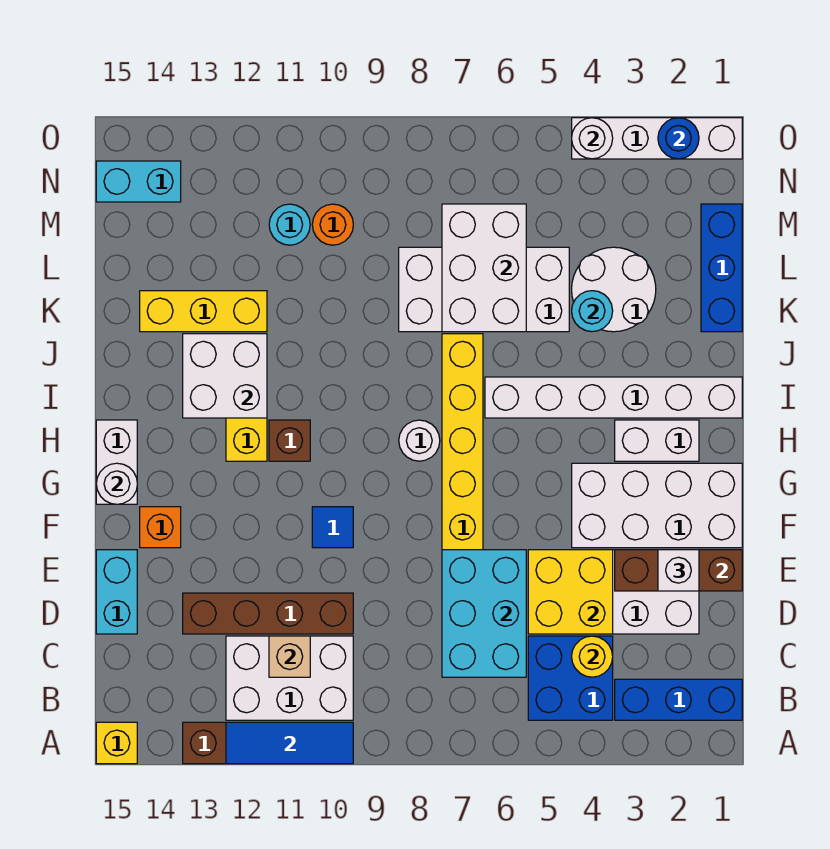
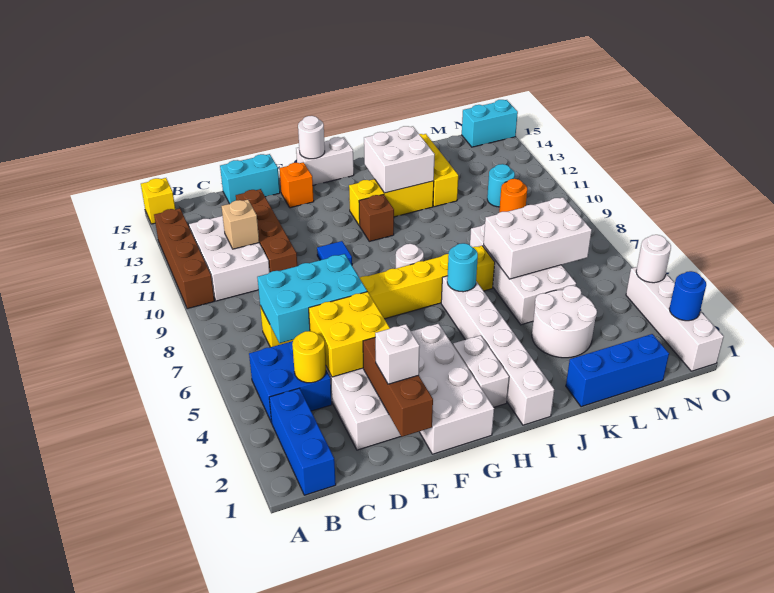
blue tile A10:A12 level 2 -> none
cyan round brick K4 level 2 -> cyan round brick I6 level 2
cyan brick N14:N15 level 1 -> cyan brick N15:O15 level 1

